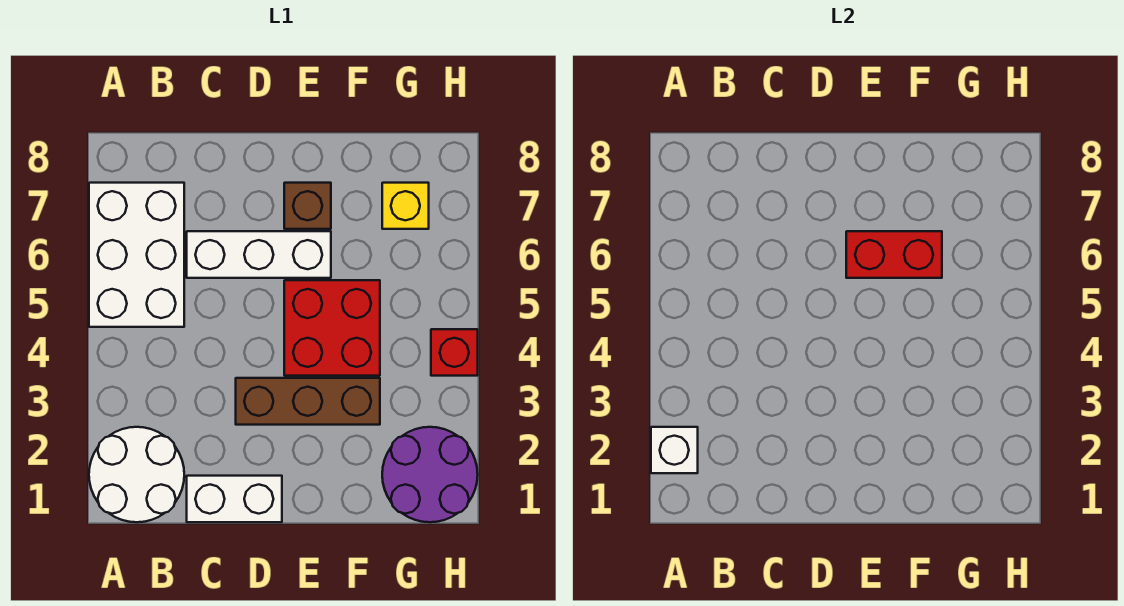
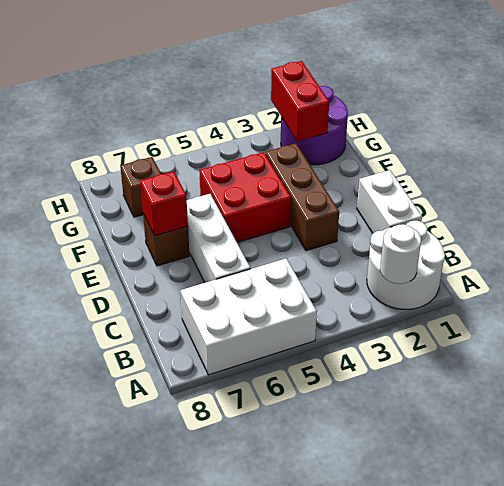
white brick A2 level 2 -> white round brick A2 level 2
red brick E6:F6 level 2 -> red brick G2:H2 level 2
yellow brick G7 level 1 -> brown brick G7 level 1
red brick H4 level 1 -> red brick E7 level 2

